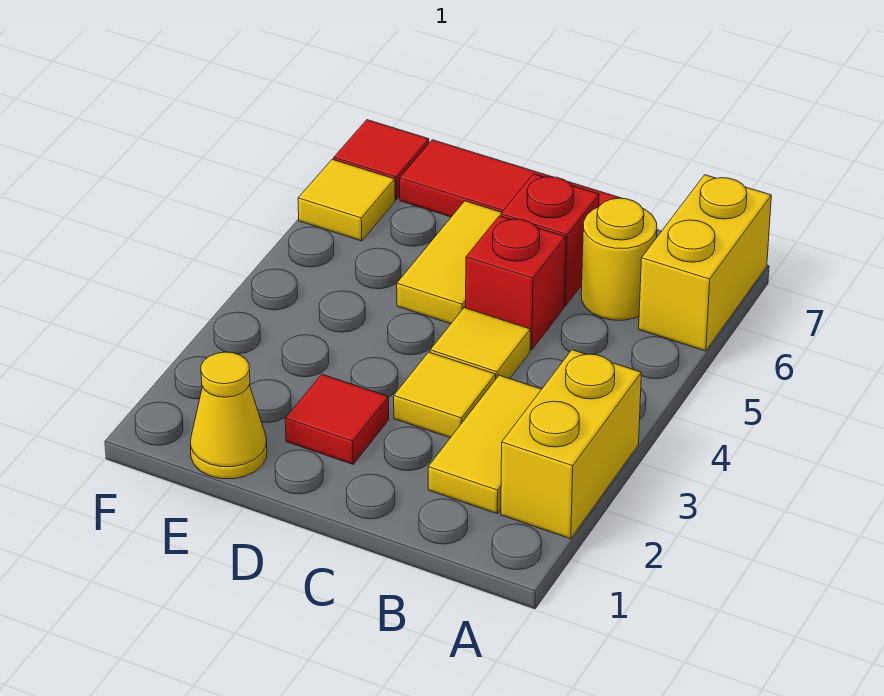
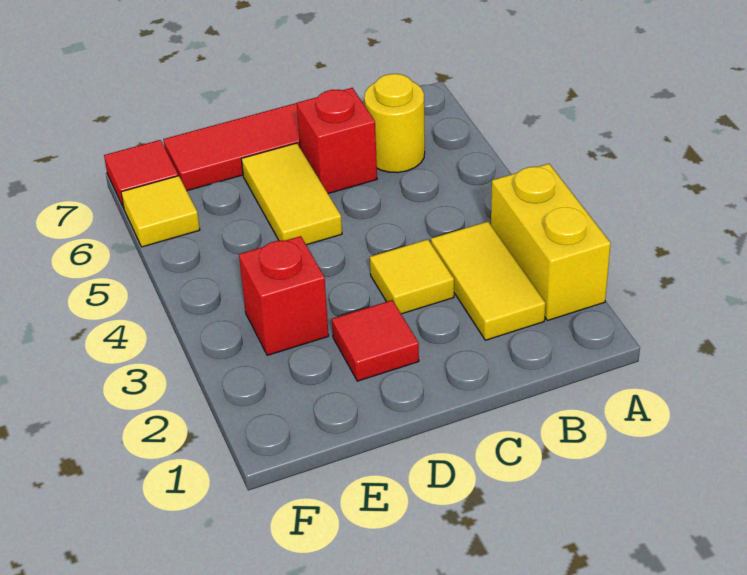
yellow brick A6:A7 level 1 -> none
yellow tile C4 level 1 -> none
red brick C5 level 1 -> red brick E3 level 1
yellow cone E1 level 1 -> none

